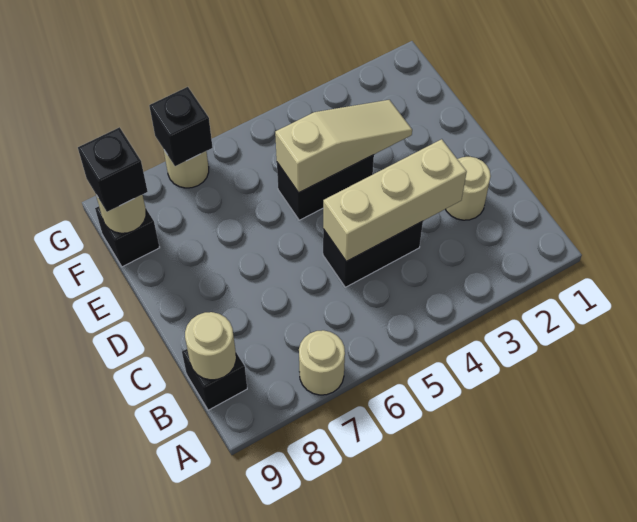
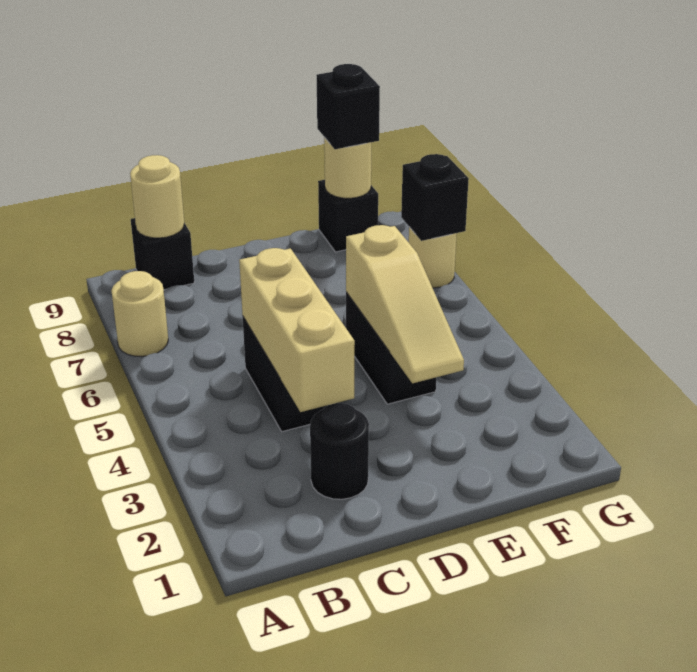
tan round brick C2 level 1 -> black round brick C2 level 1

